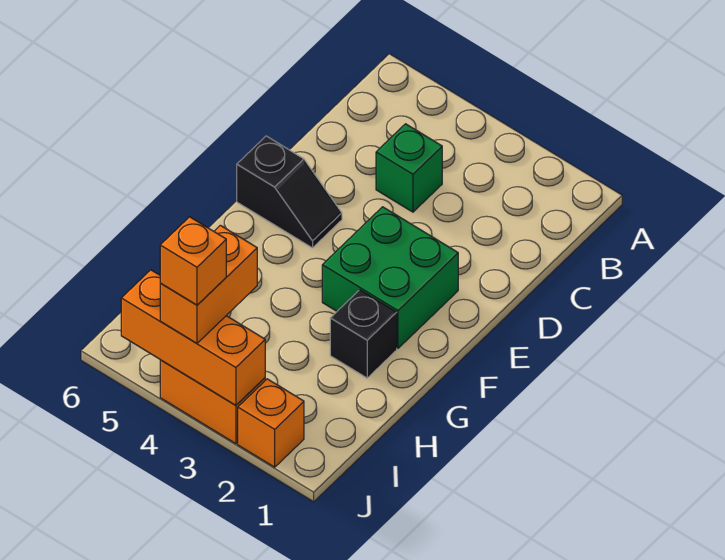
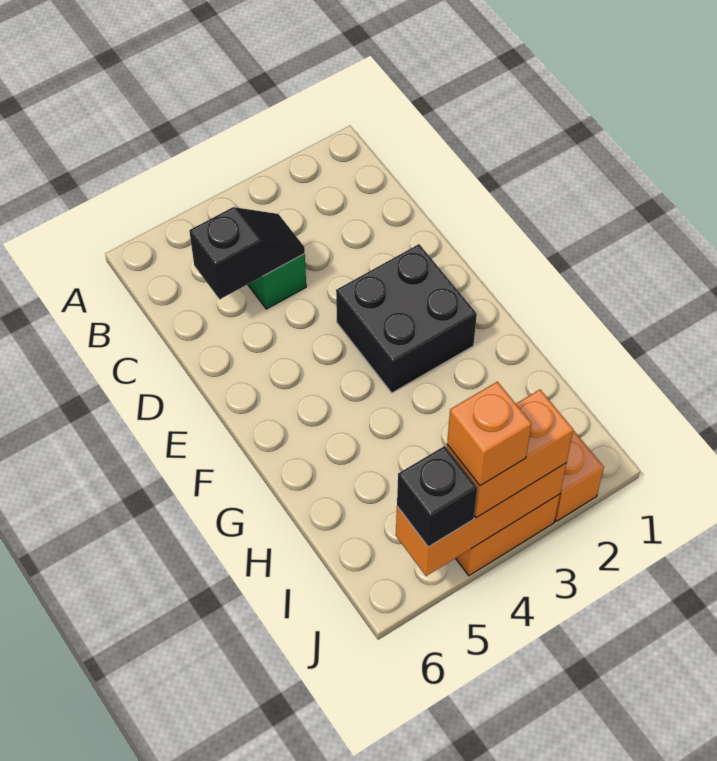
green brick E2:F3 level 1 -> black brick E2:F3 level 1
black slope E5:E6 level 1 top 6 -> black slope C4:C5 level 2 top 5
black brick G2 level 1 -> black brick J5 level 3
orange brick I4:J4 level 3 -> orange brick J3:J4 level 3

